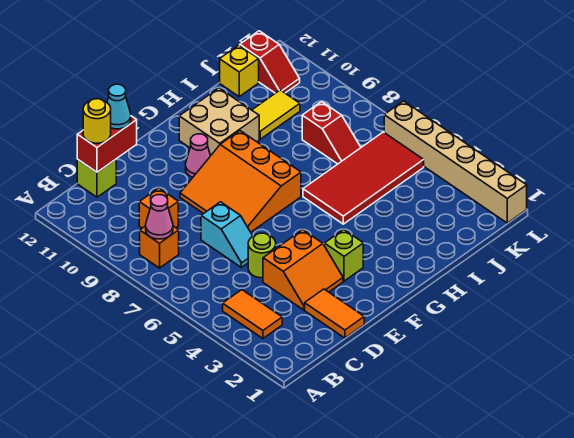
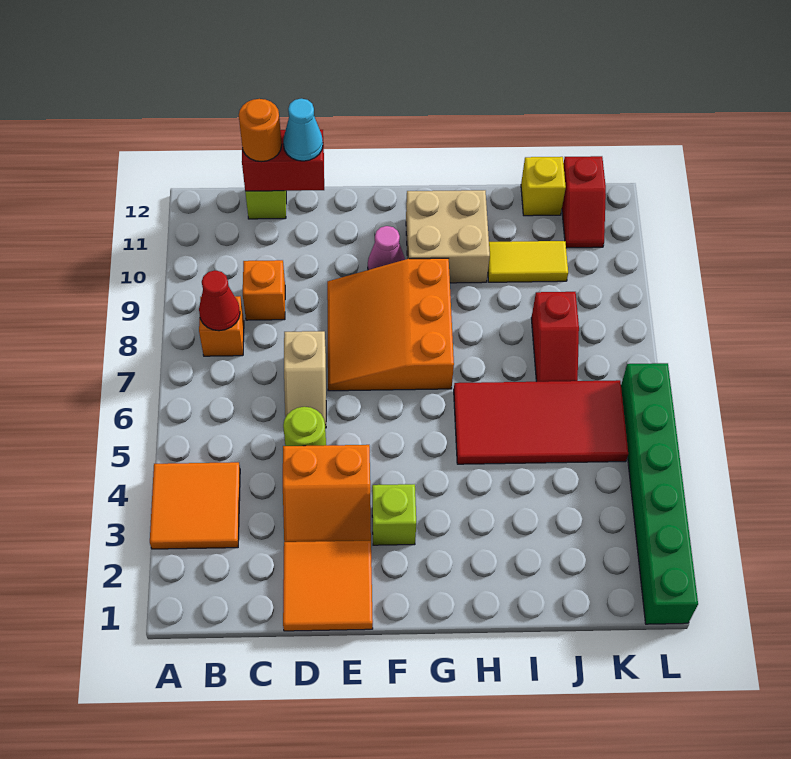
orange tile B3:B4 level 1 -> orange tile A3:B4 level 1
pink cone B8 level 2 -> red cone B8 level 2
yellow round brick C12 level 3 -> orange round brick C12 level 3
orange tile D1:D2 level 1 -> orange tile D1:E2 level 1
cyan slope D6:D7 level 1 top 7 -> tan slope D6:D7 level 1 top 7
tan brick L1:L6 level 1 -> green brick L1:L6 level 1

